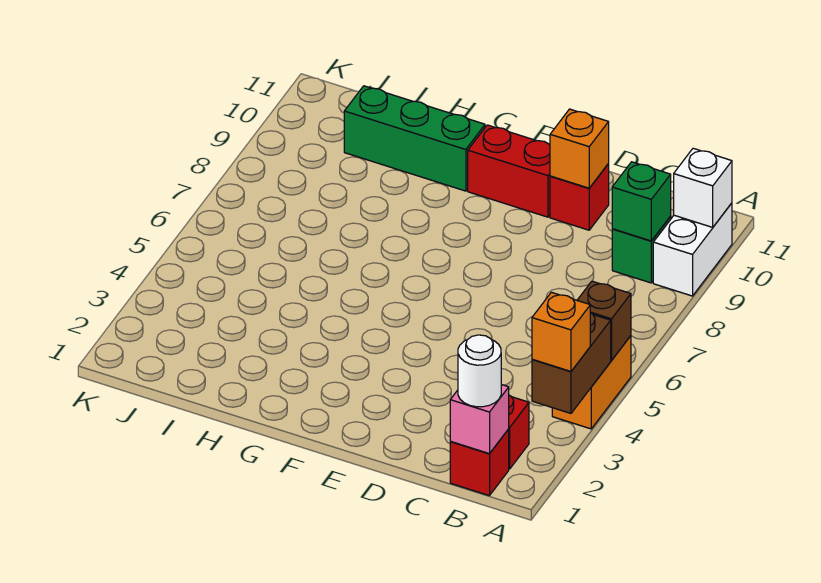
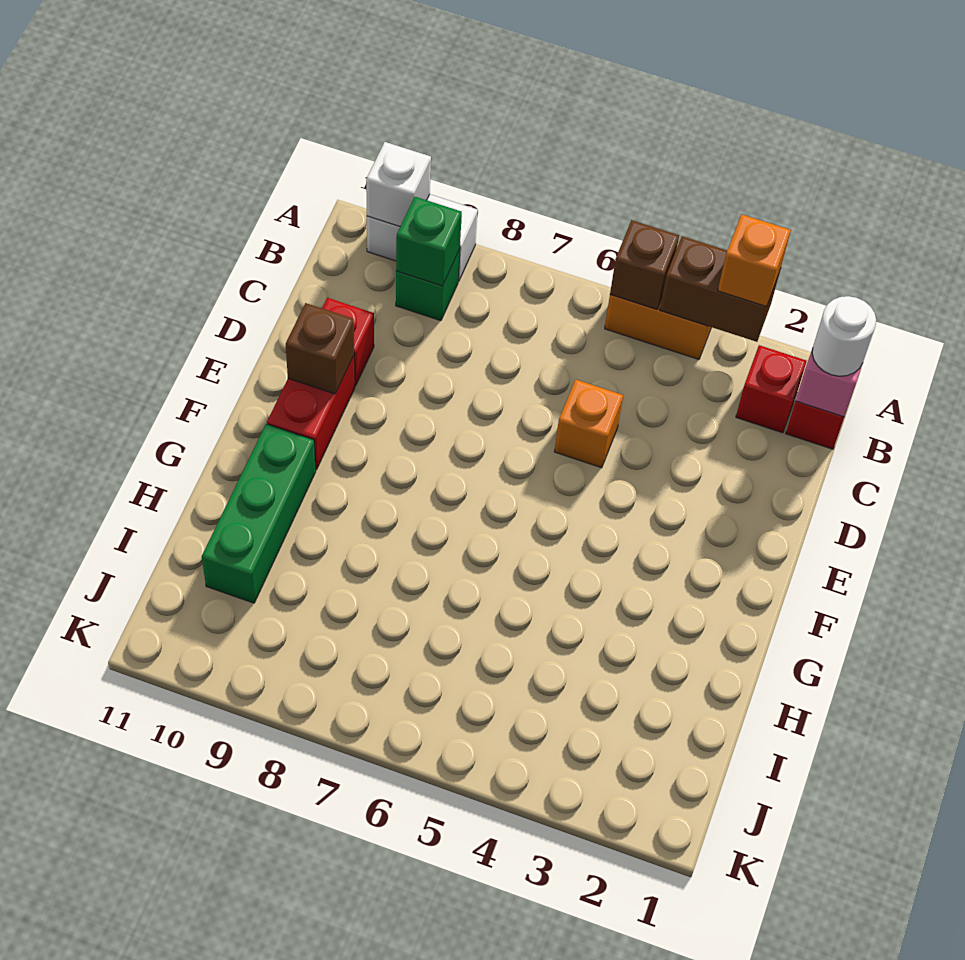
orange brick D10 level 2 -> orange brick D5 level 1
none -> brown brick E10 level 2

